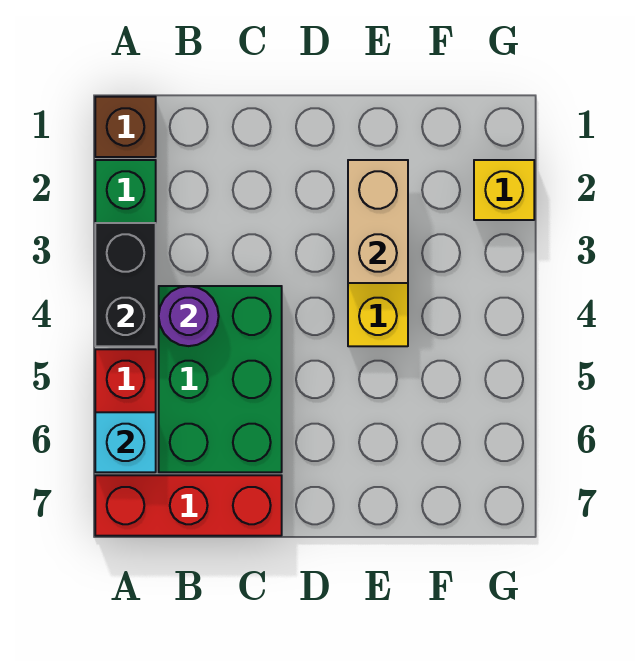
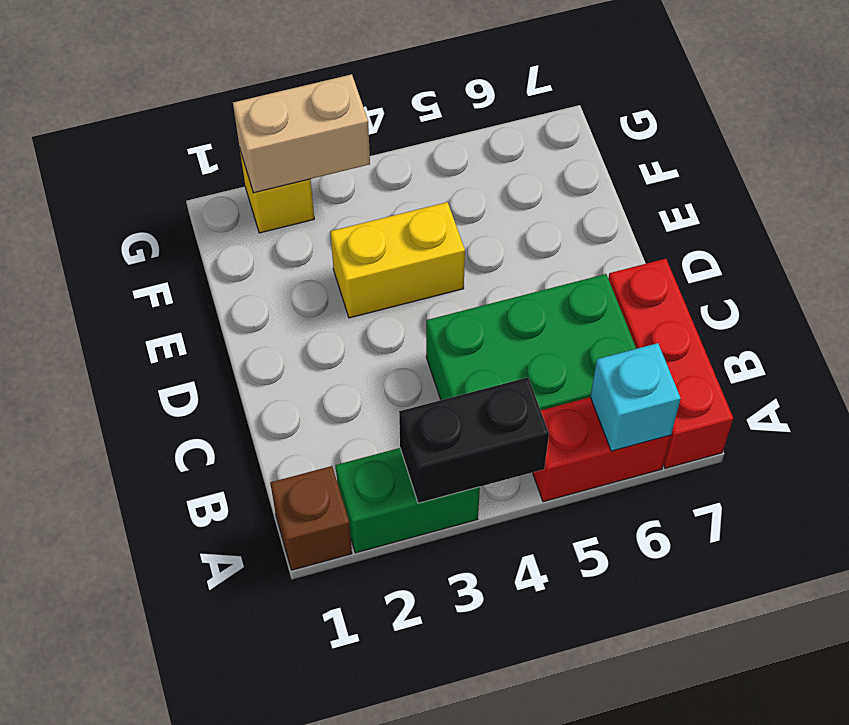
purple round brick B4 level 2 -> none
tan brick E2:E3 level 2 -> tan brick G2:G3 level 2

